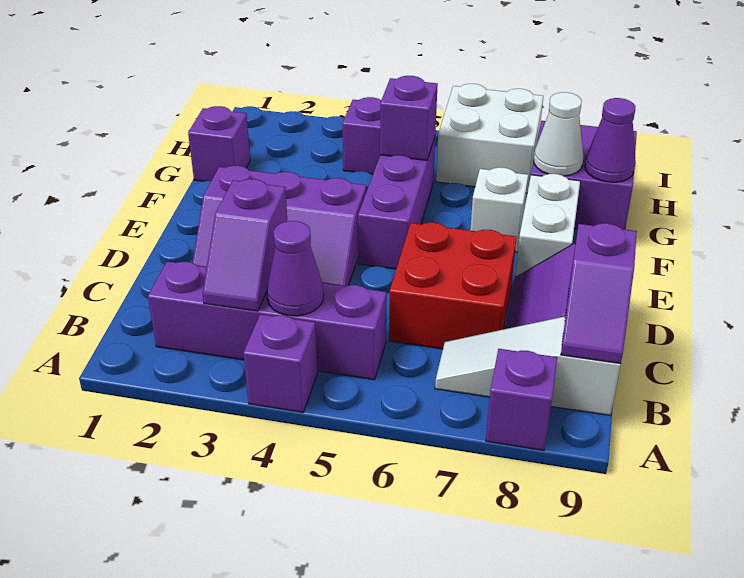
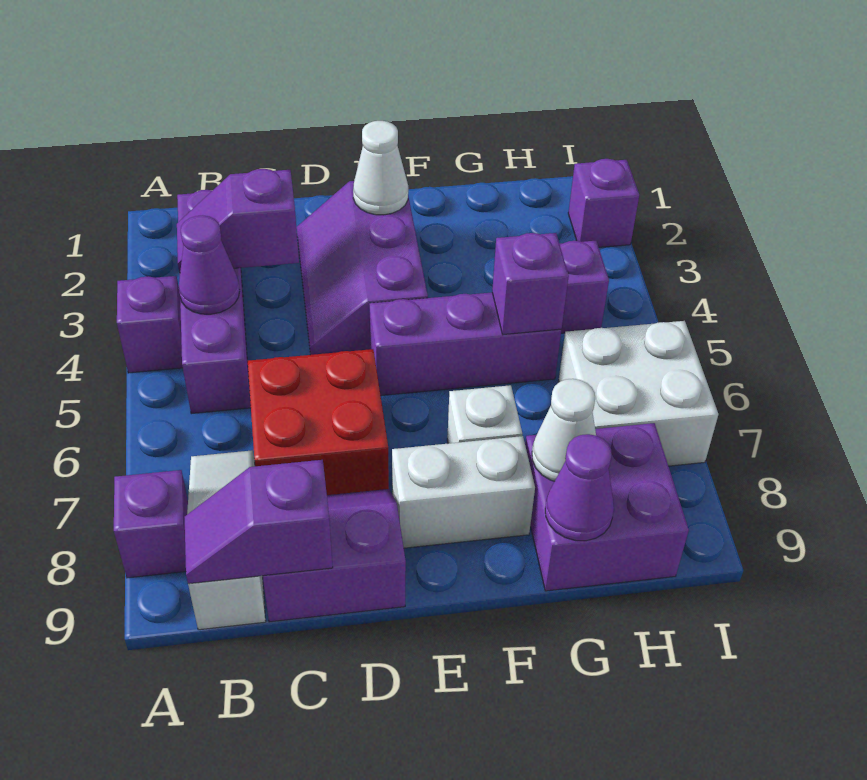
none -> white cone E2 level 2
purple brick G1 level 1 -> purple brick I2 level 1

